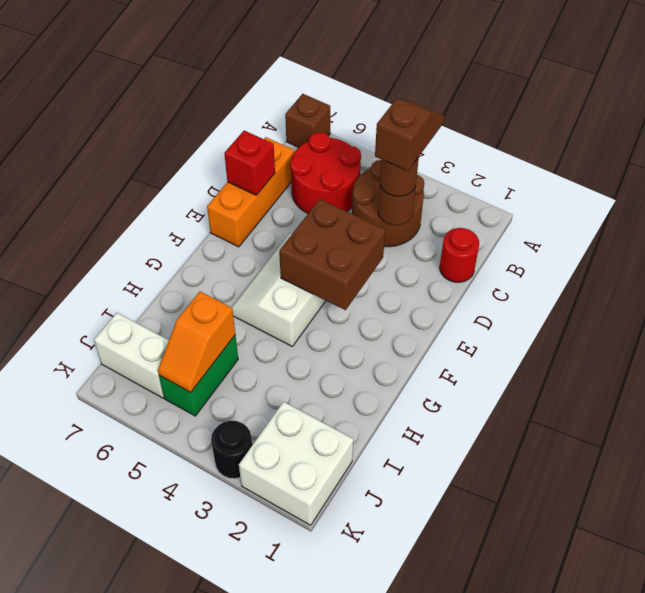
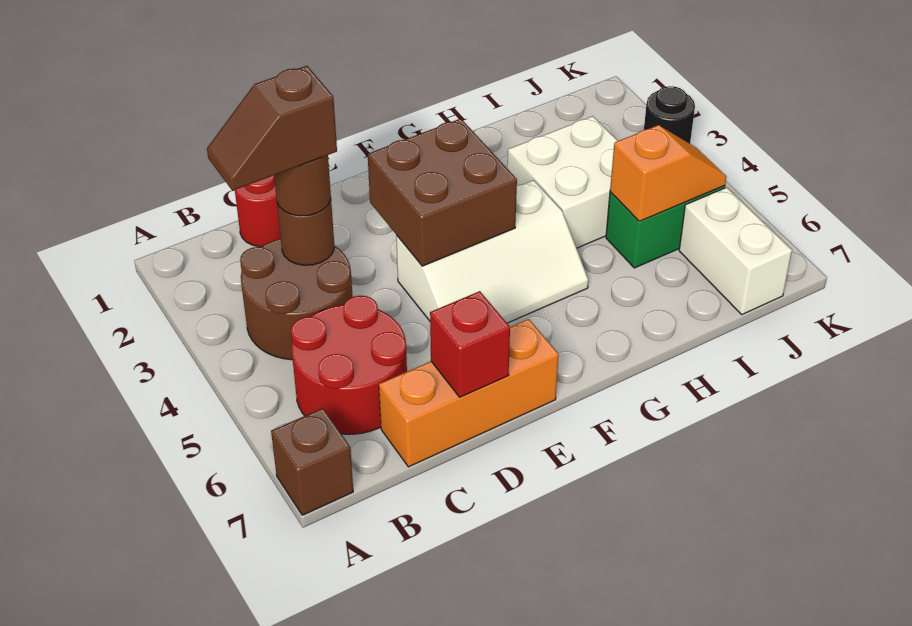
white brick J1:K2 level 1 -> white brick H3:I4 level 1

